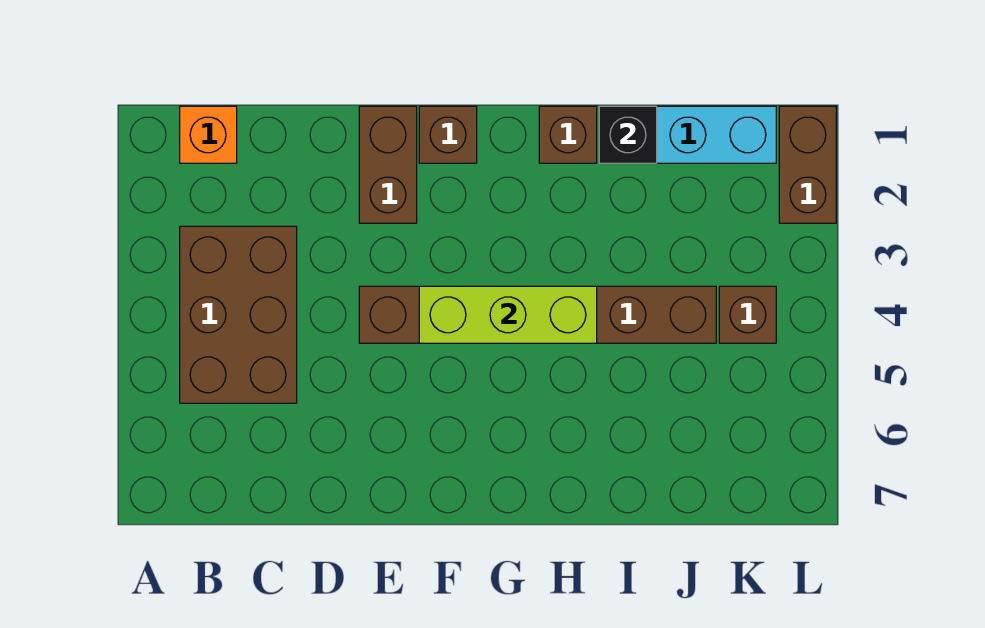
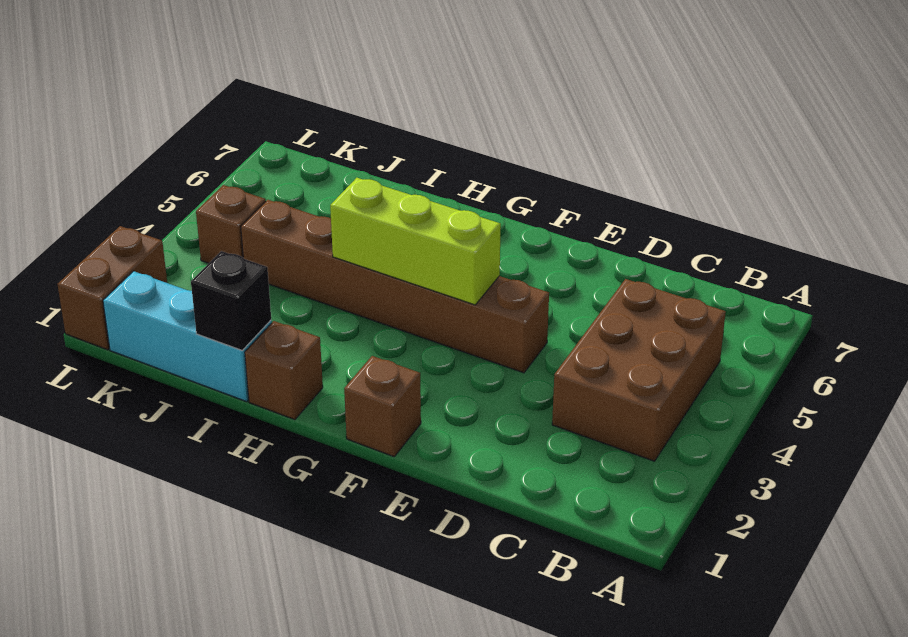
orange brick B1 level 1 -> none
brown brick E1:E2 level 1 -> none

